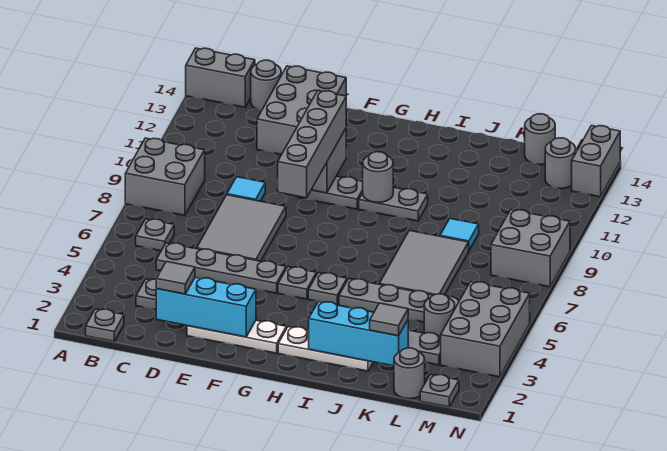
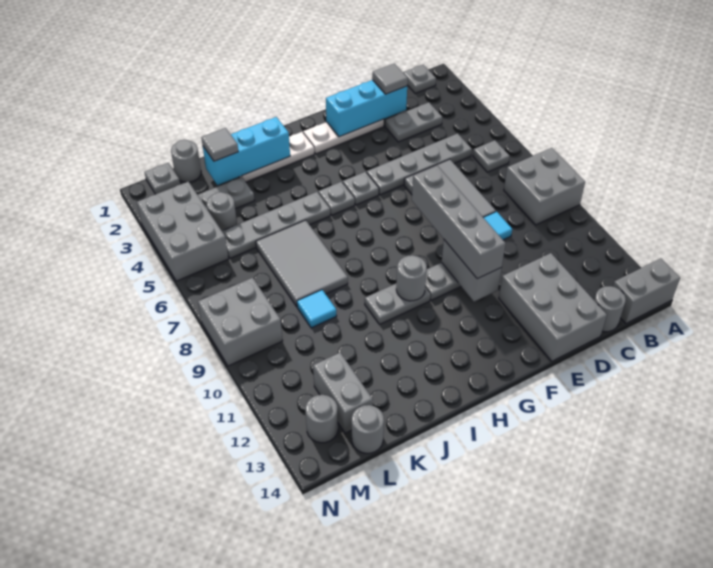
grey brick N13:N14 level 1 -> grey brick L12:L13 level 1

